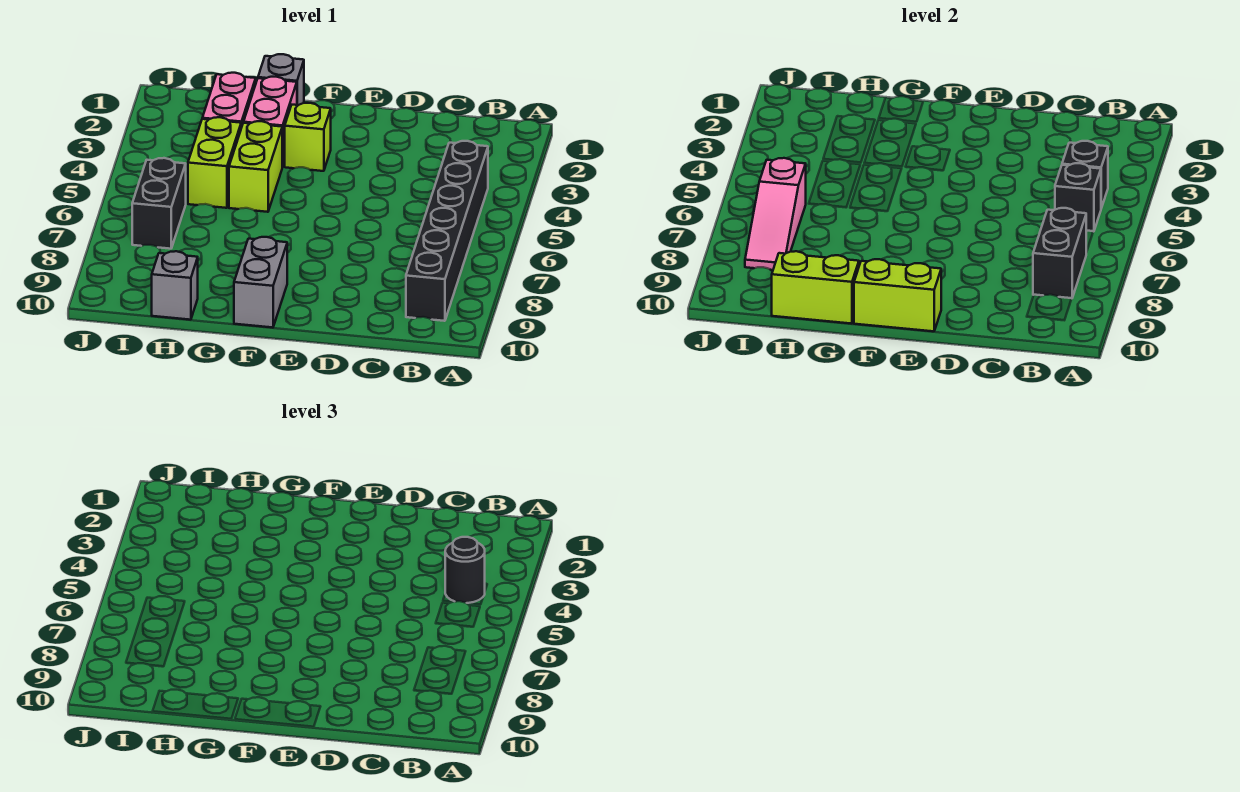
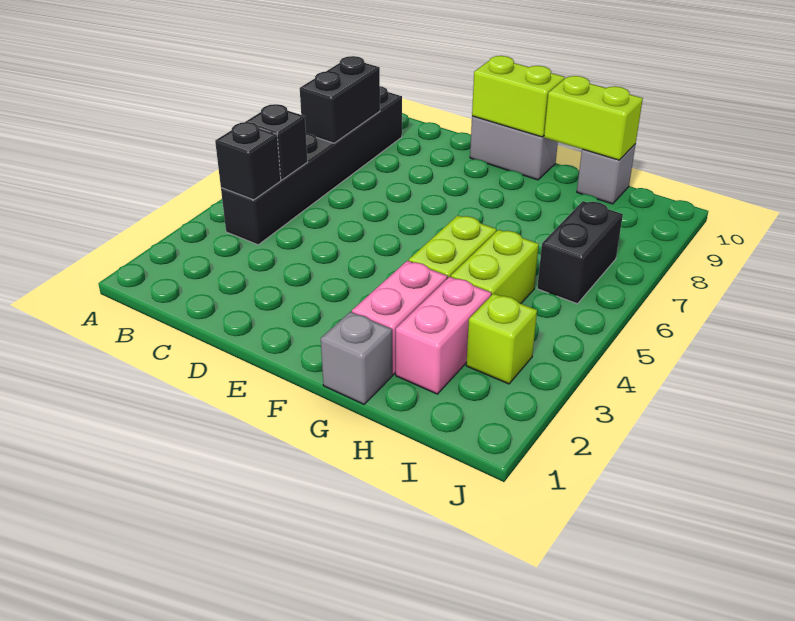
black round brick B4 level 3 -> none
lime brick F3 level 1 -> lime brick I3 level 1
grey brick F9:F10 level 1 -> grey brick E10:F10 level 1
pink slope I6:I8 level 2 top 6 -> none

